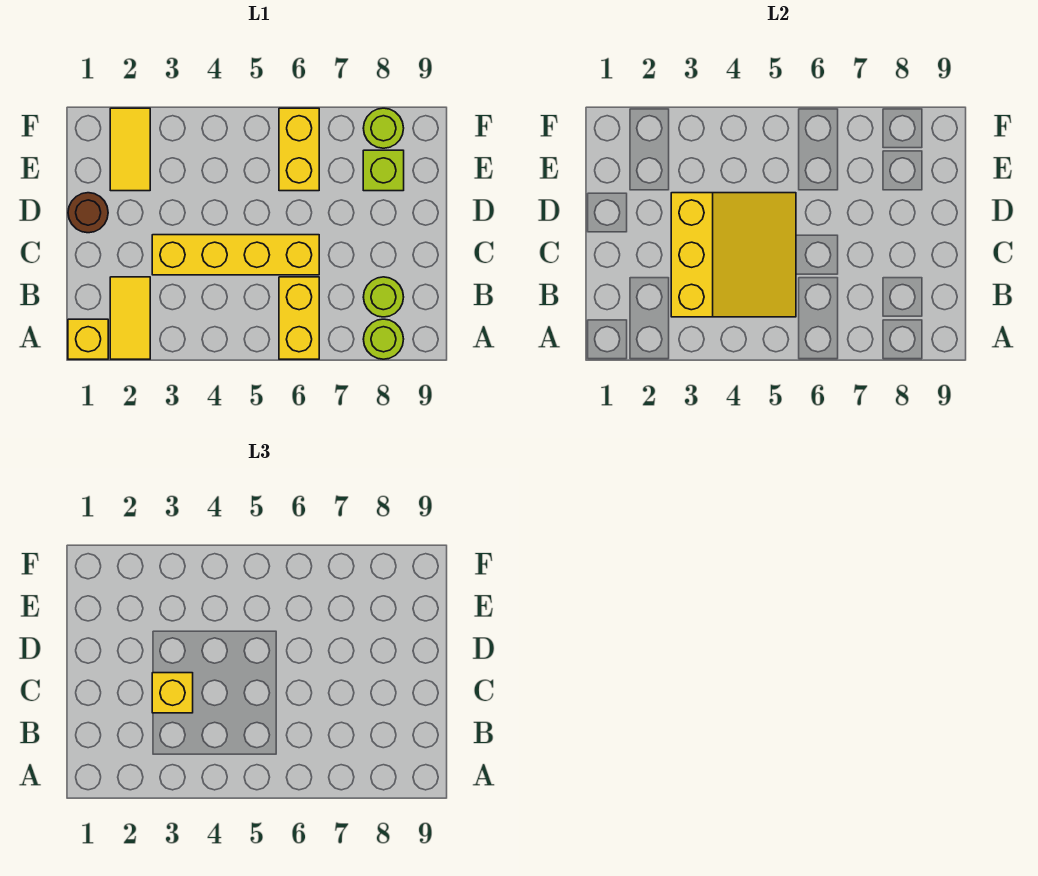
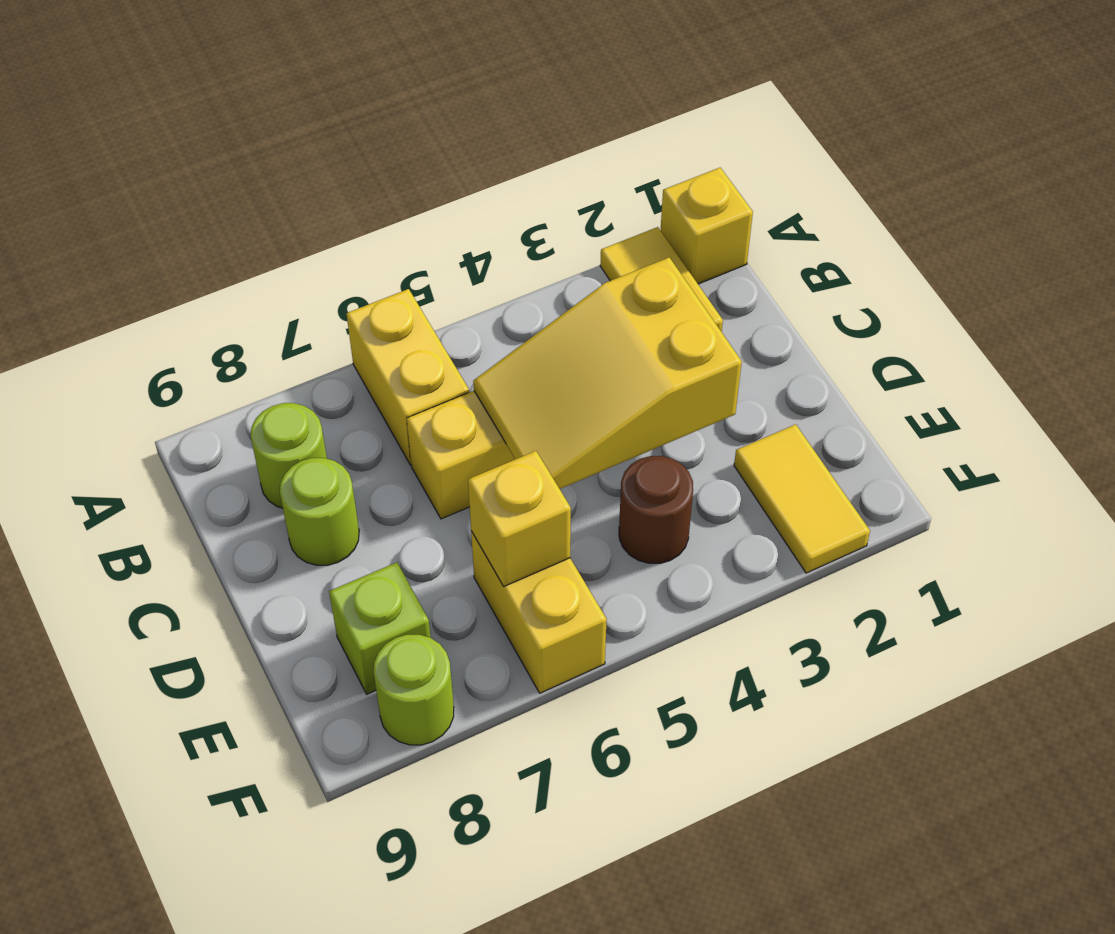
lime round brick A8 level 1 -> lime round brick C8 level 1
yellow slope B3:D5 level 2 top 3 -> yellow slope C3:D5 level 2 top 3
yellow brick C3 level 3 -> yellow brick E6 level 2
brown round brick D1 level 1 -> brown round brick E4 level 1

